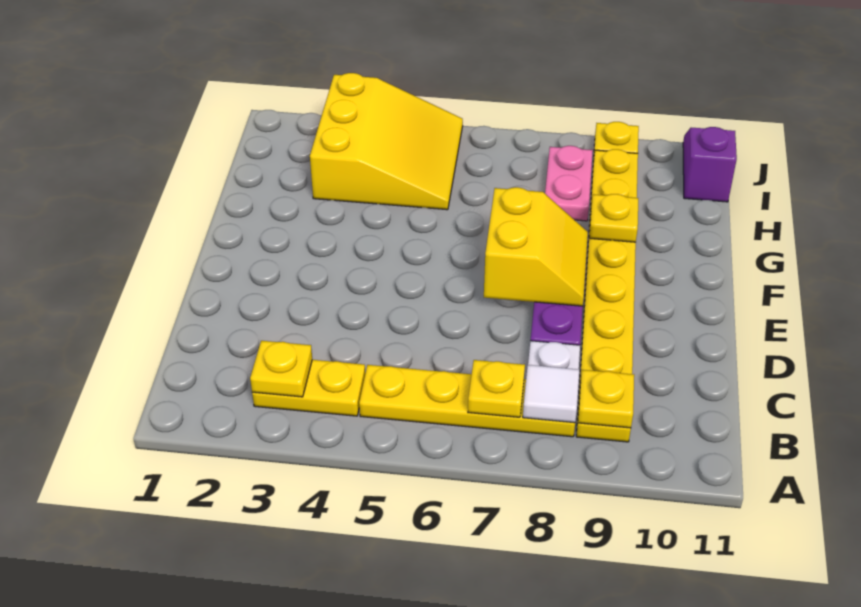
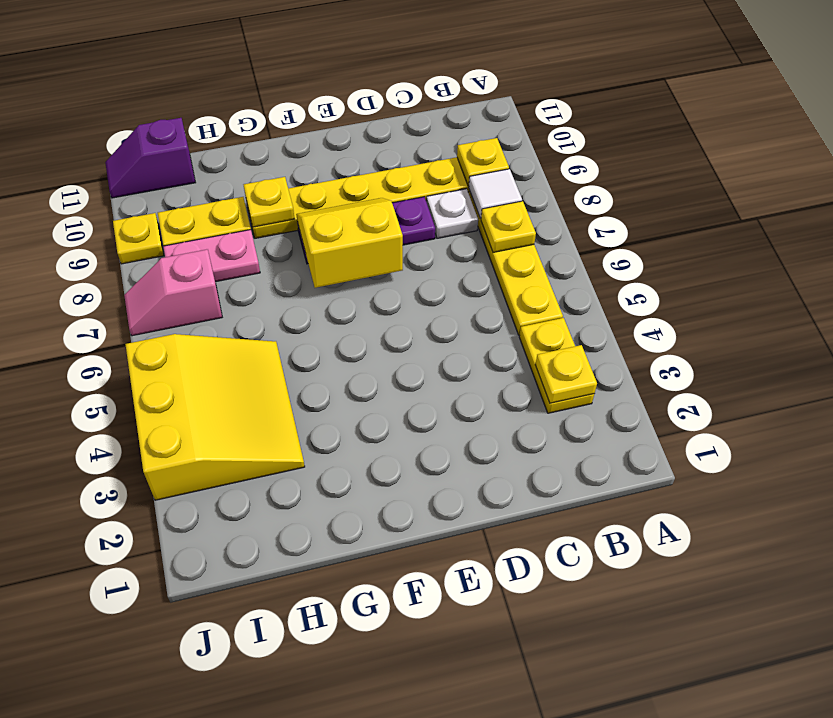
yellow slope H3:J5 level 1 top 3 -> yellow slope H3:J5 level 1 top J
none -> pink slope I7:J7 level 1 top I

